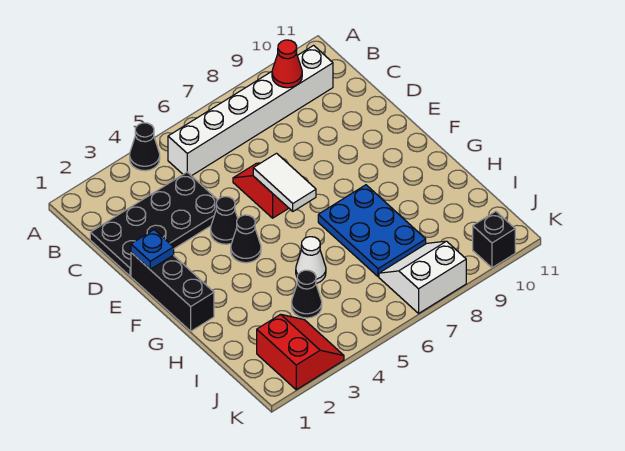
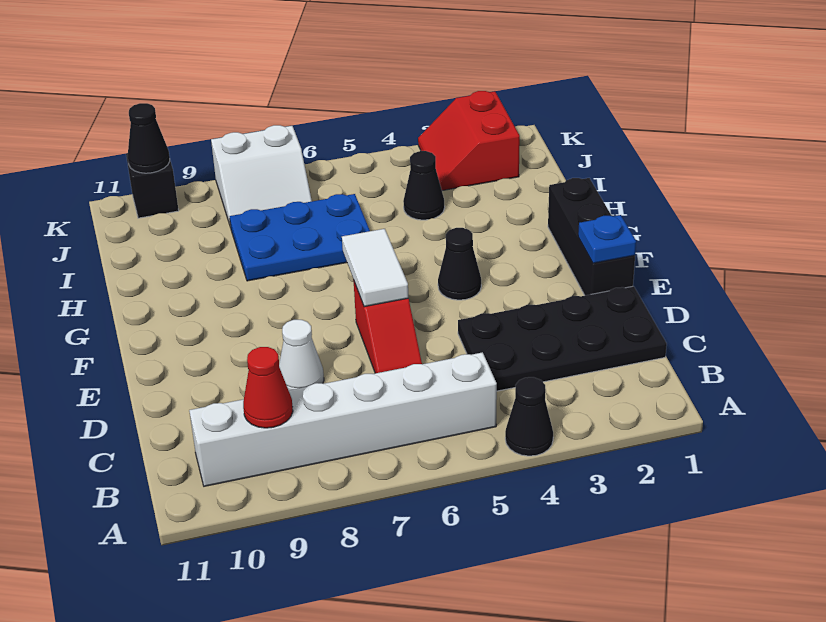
black cone E4 level 1 -> black cone K10 level 2
blue plate G7:I8 level 1 -> blue plate H6:I8 level 1
white cone H5 level 1 -> white cone D8 level 1

